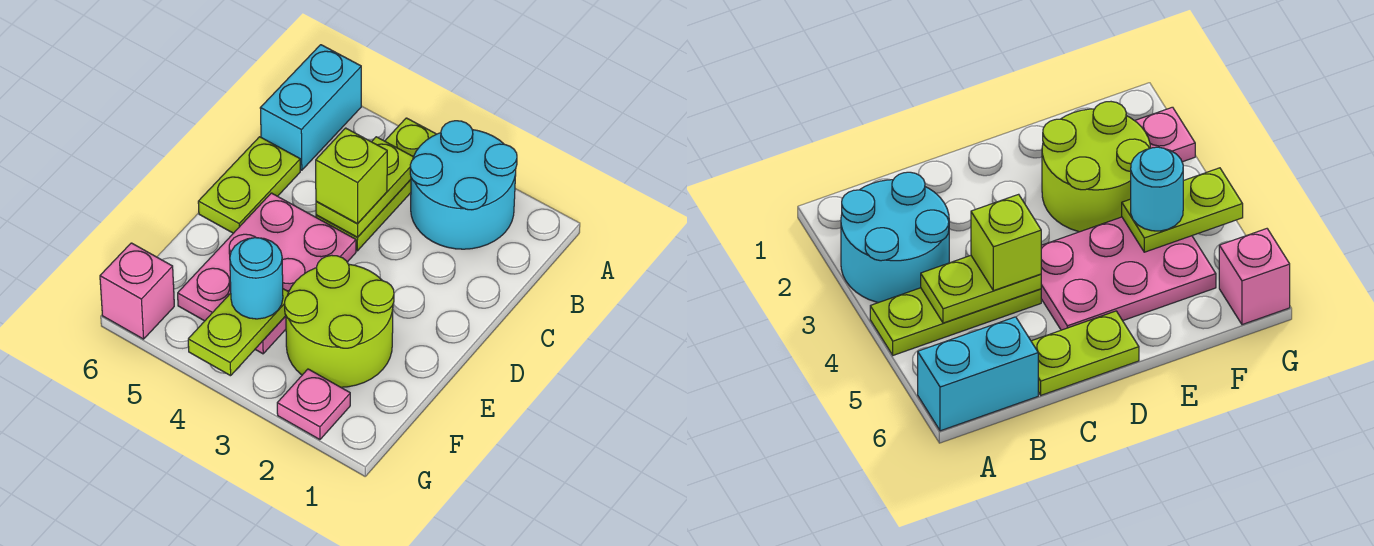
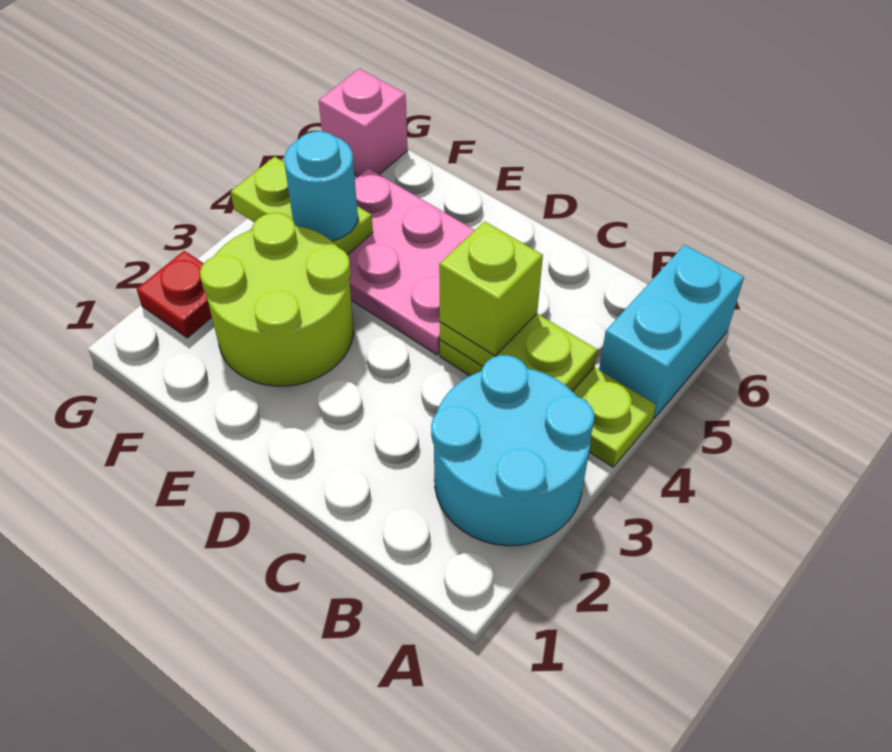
cyan brick A6:B6 level 1 -> cyan brick A5:A6 level 1
lime plate C6:D6 level 1 -> none
pink plate G2 level 1 -> red plate G2 level 1

